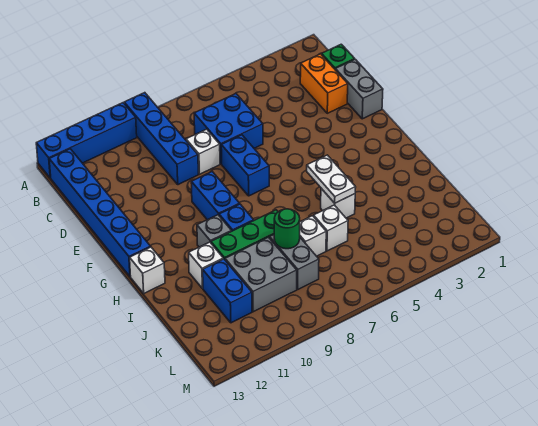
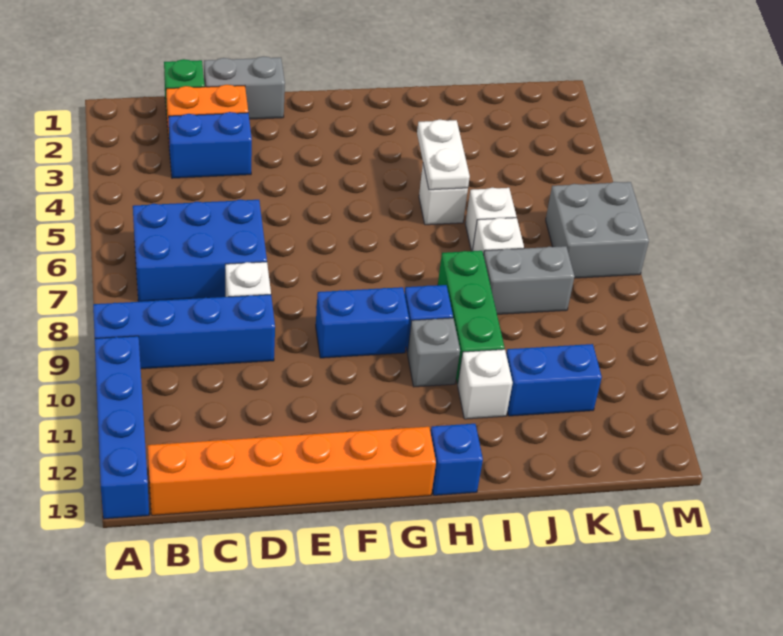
blue brick B13:G13 level 1 -> orange brick B13:G13 level 1
blue brick C6:D7 level 1 -> blue brick B6:D7 level 1
blue brick E7:F7 level 1 -> blue brick C3:D3 level 1
white plate H5:I5 level 2 -> white plate I4:I5 level 2
white brick H13 level 1 -> blue brick H13 level 1
green round brick J8 level 2 -> none
grey brick J9:K10 level 1 -> grey brick L6:M7 level 1

